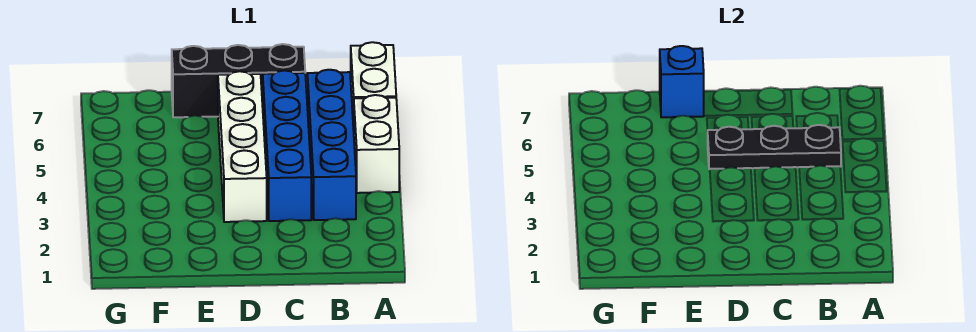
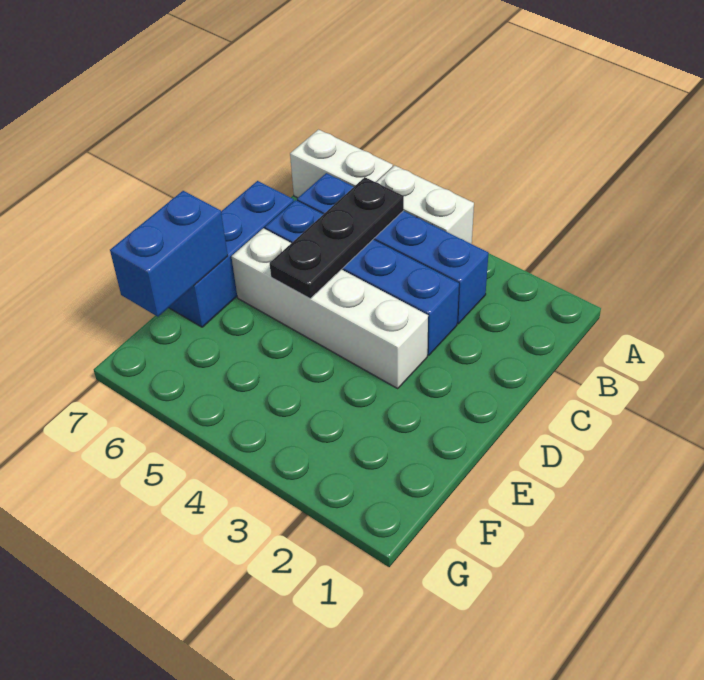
black brick C7:E7 level 1 -> blue brick C7:E7 level 1
blue brick E7 level 2 -> blue brick E7:F7 level 2

